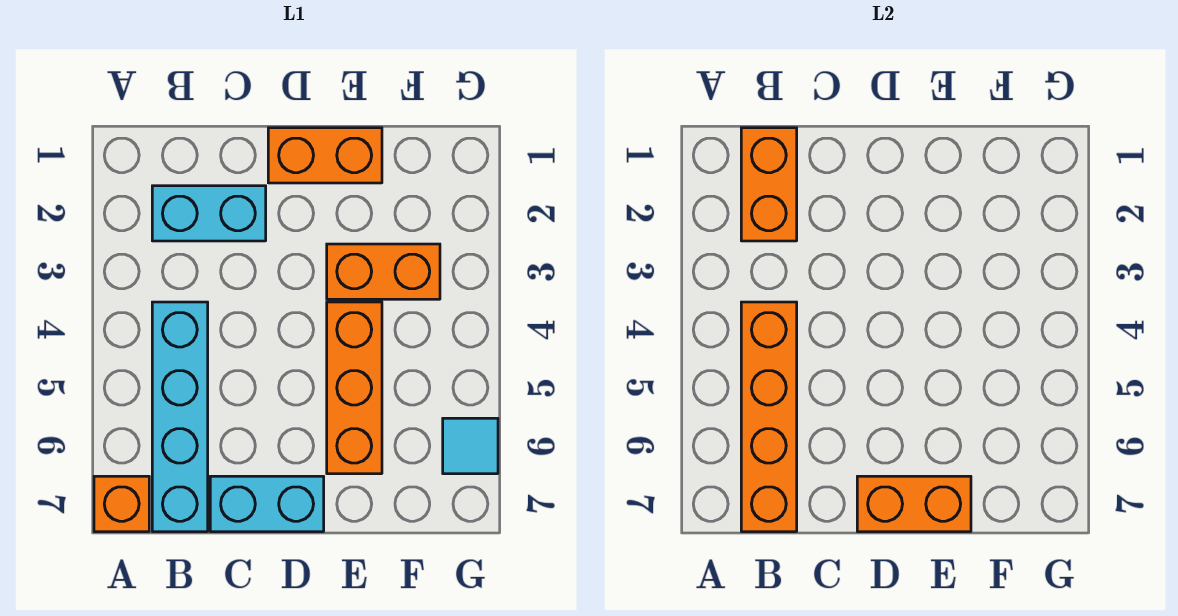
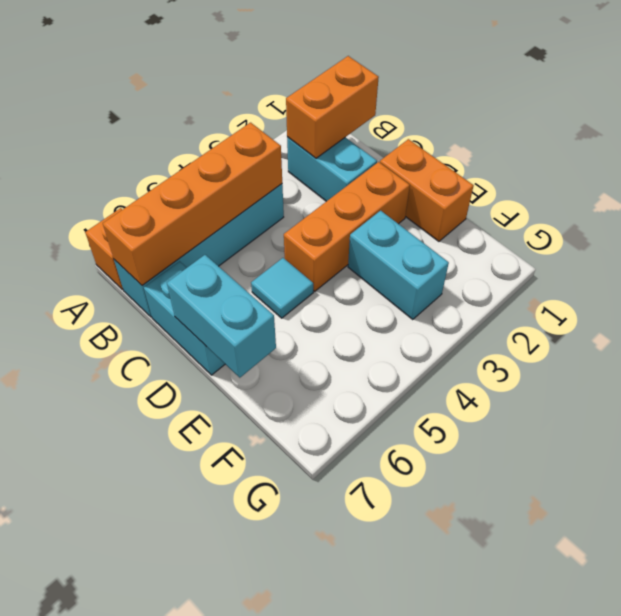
orange brick D7:E7 level 2 -> cyan brick D7:E7 level 2
orange brick E3:F3 level 1 -> cyan brick E3:F3 level 1
orange brick E4:E6 level 1 -> orange brick D2:D4 level 1
cyan tile G6 level 1 -> cyan tile D5 level 1

